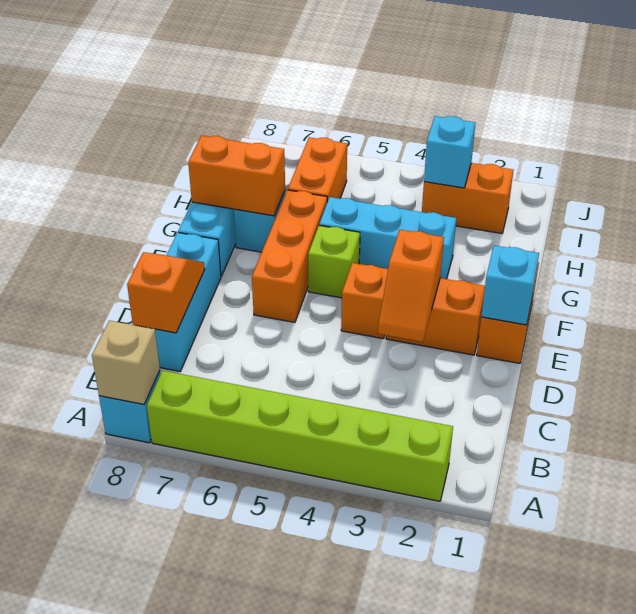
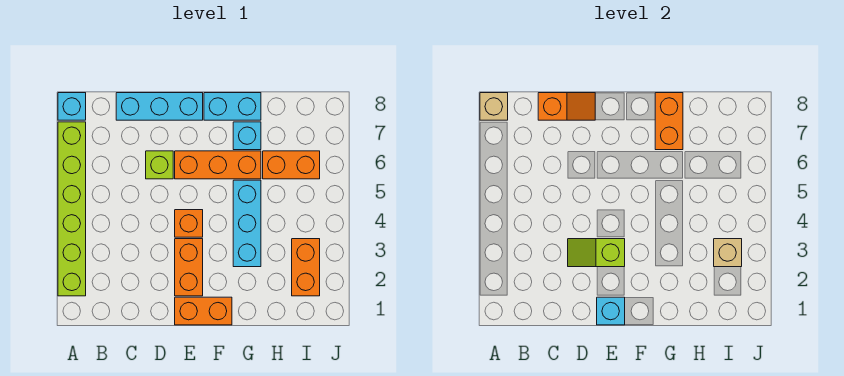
orange slope D3:E3 level 2 top E -> lime slope D3:E3 level 2 top E
lime brick F5 level 1 -> lime brick D6 level 1
cyan brick I3 level 2 -> tan brick I3 level 2

